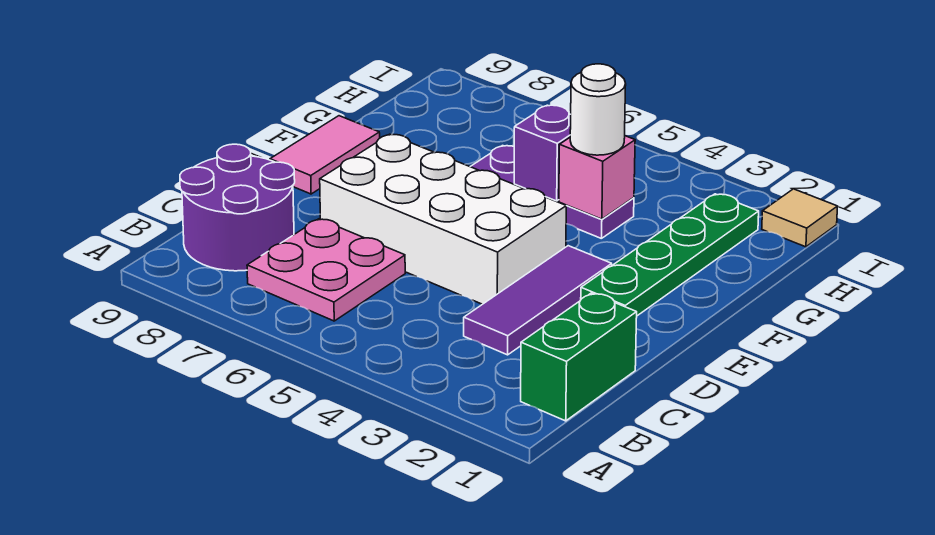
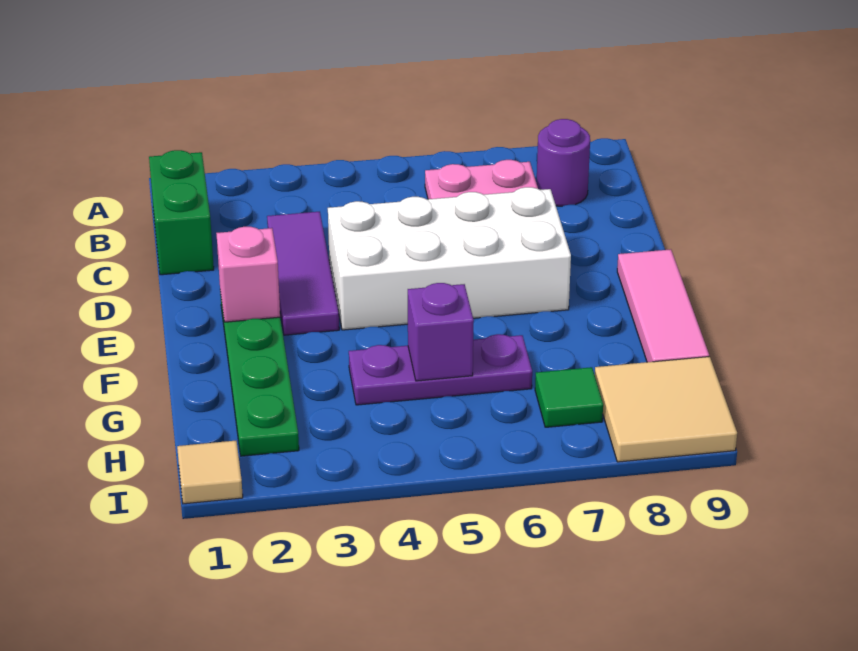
purple round brick B8:C9 level 1 -> purple round brick B8 level 1
pink tile E9:F9 level 1 -> pink tile E9:G9 level 1
pink brick G4 level 2 -> pink brick E2 level 2
white round brick G4 level 3 -> none
none -> green tile H7 level 1
none -> tan tile H8:I9 level 1

